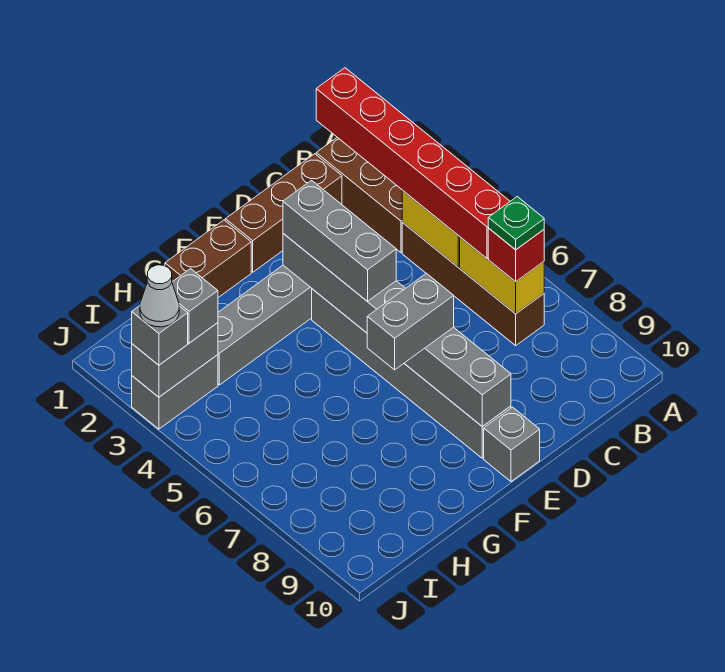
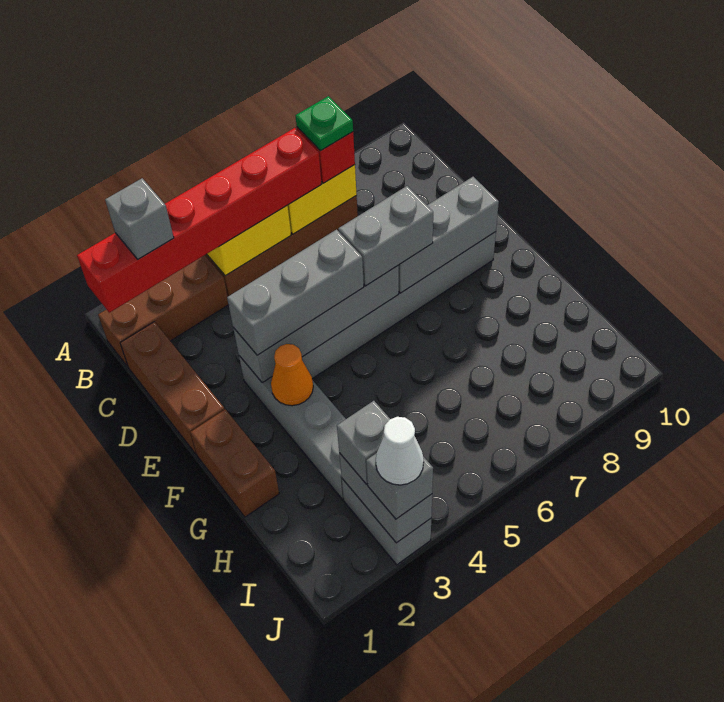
grey brick E7:F7 level 3 -> grey brick E6:E7 level 3
grey brick E10 level 1 -> grey brick B2 level 4
none -> orange cone F3 level 2

